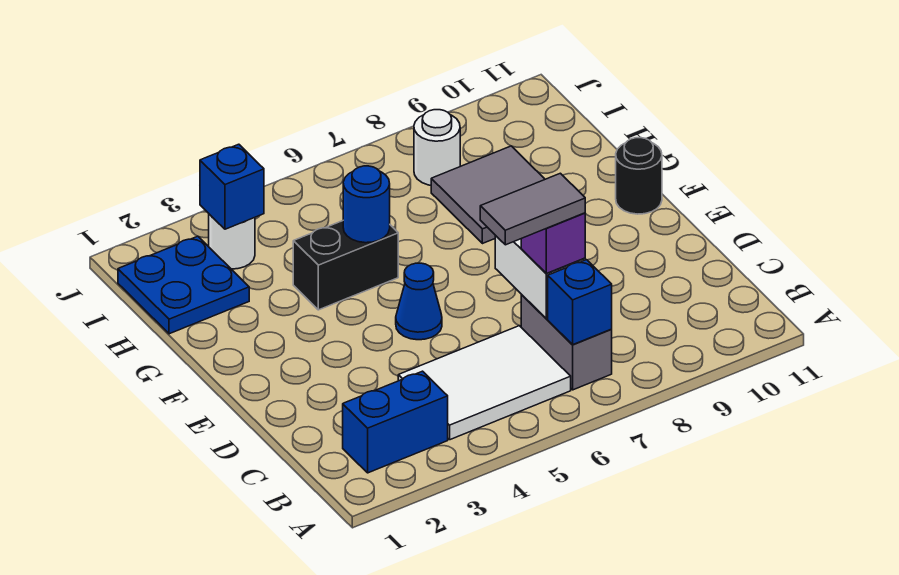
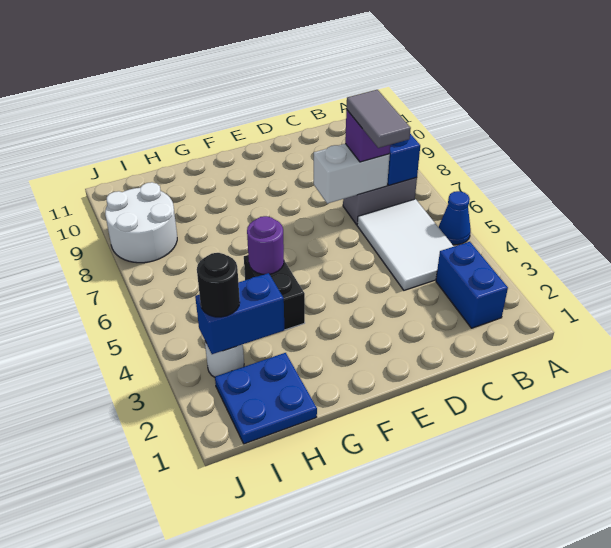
blue cone E5 level 1 -> blue cone A5 level 1
black round brick F11 level 1 -> black round brick I3 level 3
blue round brick G5 level 2 -> purple round brick G5 level 2
grey tile G8:H9 level 1 -> none
blue brick I3 level 2 -> blue brick H3:I3 level 2
white round brick I8 level 1 -> white round brick I8:J9 level 1

